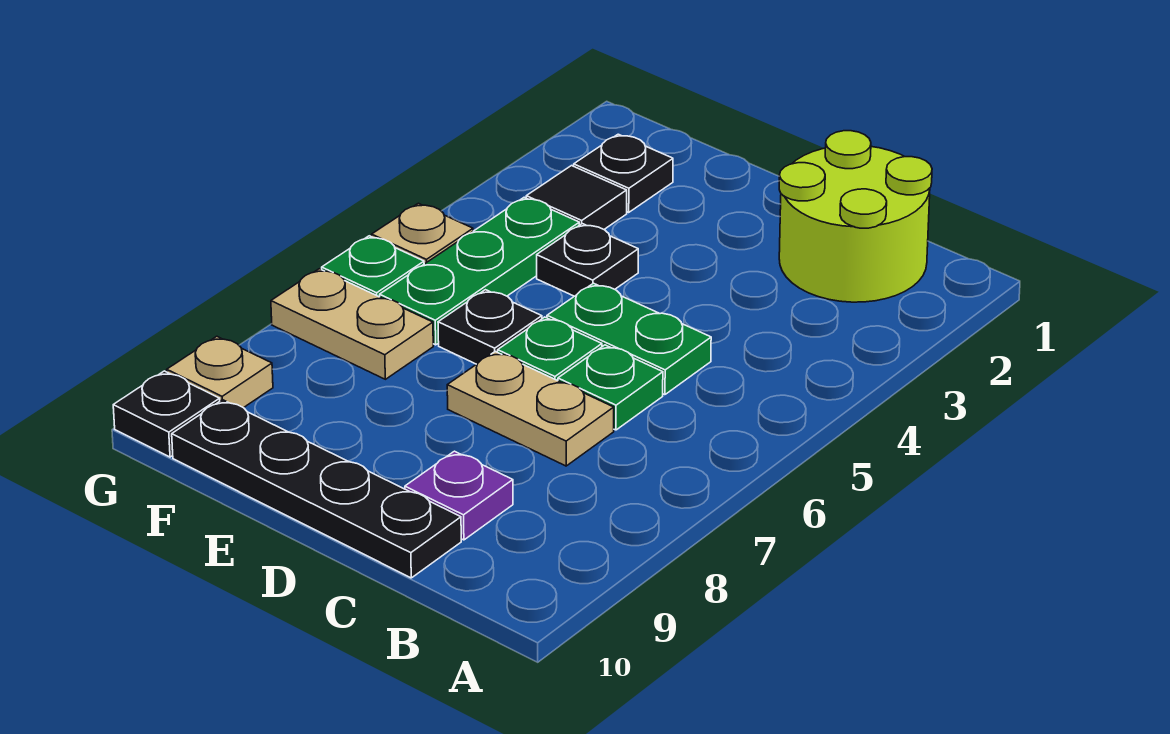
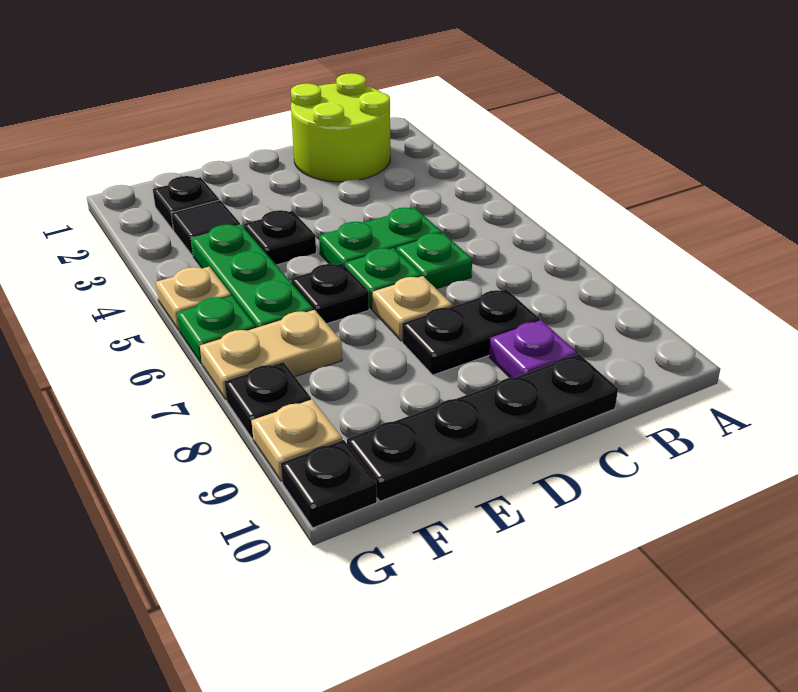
tan plate C7:D7 level 1 -> tan plate D7 level 1
none -> black plate C8:D8 level 1
none -> black plate G8 level 1

